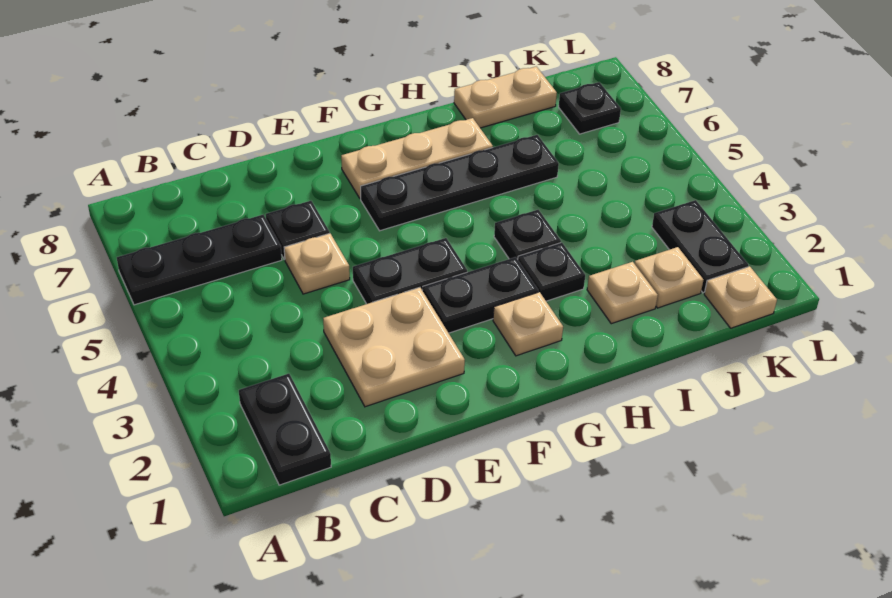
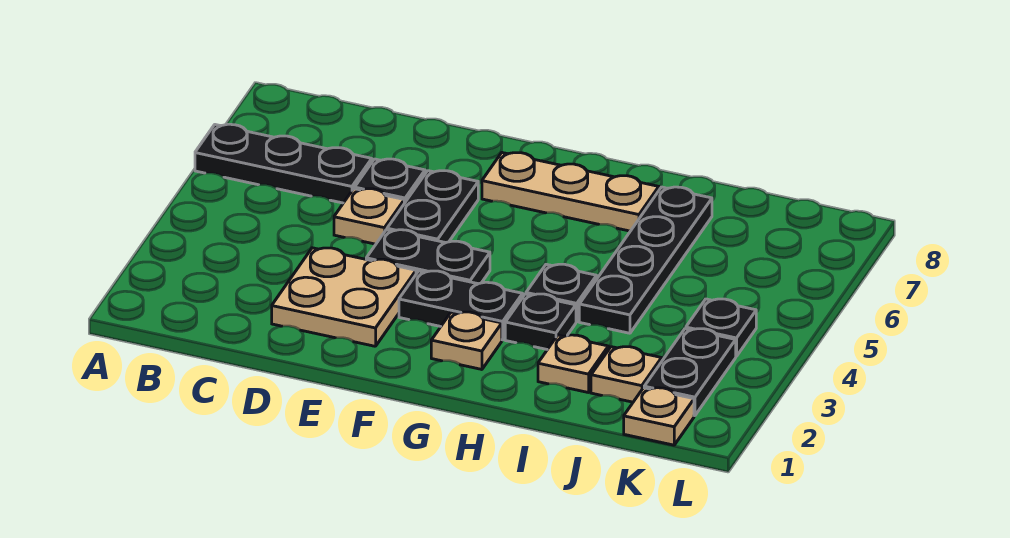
black plate B1:B2 level 1 -> black plate E5:E6 level 1
black plate F6:I6 level 1 -> black plate I4:I7 level 1
tan plate I8:J8 level 1 -> none
black plate K7 level 1 -> black plate K4 level 1

